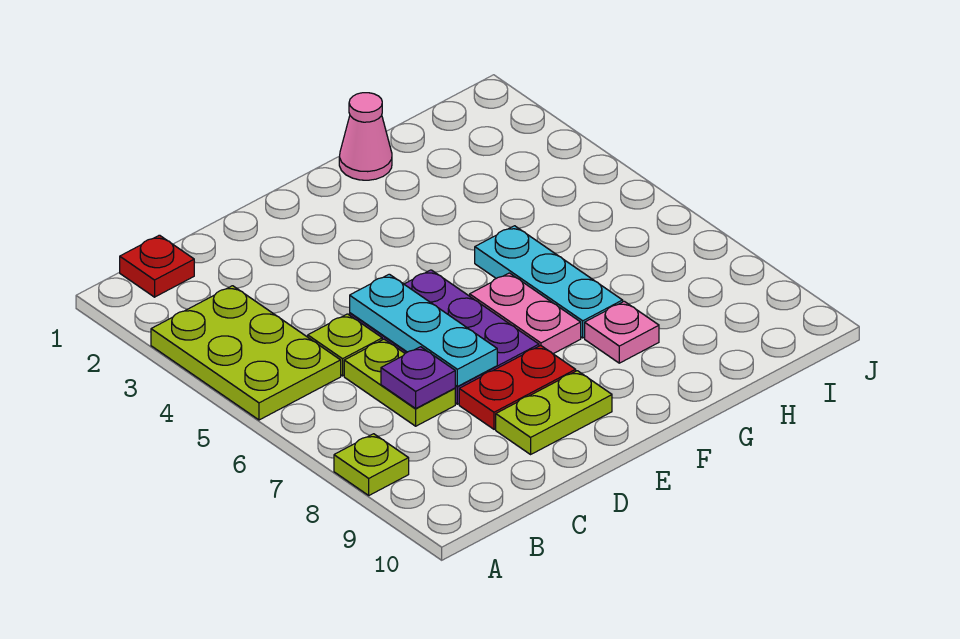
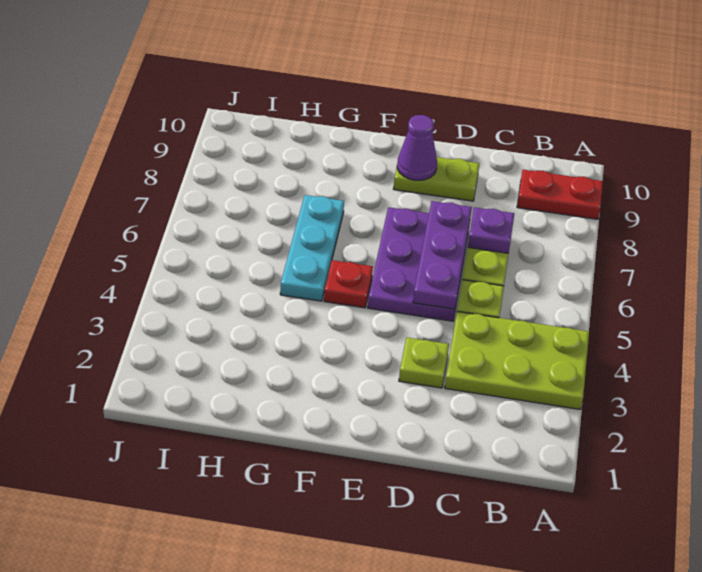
lime plate A3:B5 level 1 -> lime plate A3:C4 level 1
lime plate A8 level 1 -> lime plate D3 level 1
red plate B1 level 1 -> red plate F5 level 1
cyan plate D5:D7 level 2 -> purple plate D5:D7 level 2
red plate D8:E8 level 1 -> red plate A9:B9 level 1
none -> purple cone E9 level 2
pink plate F6:F7 level 1 -> none
pink cone G1 level 1 -> none
pink plate G8 level 1 -> none

